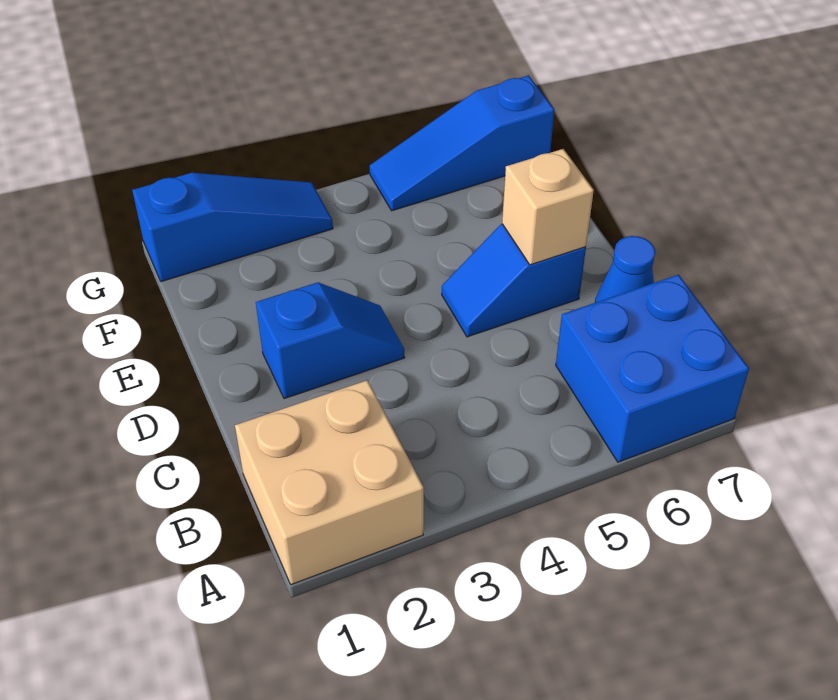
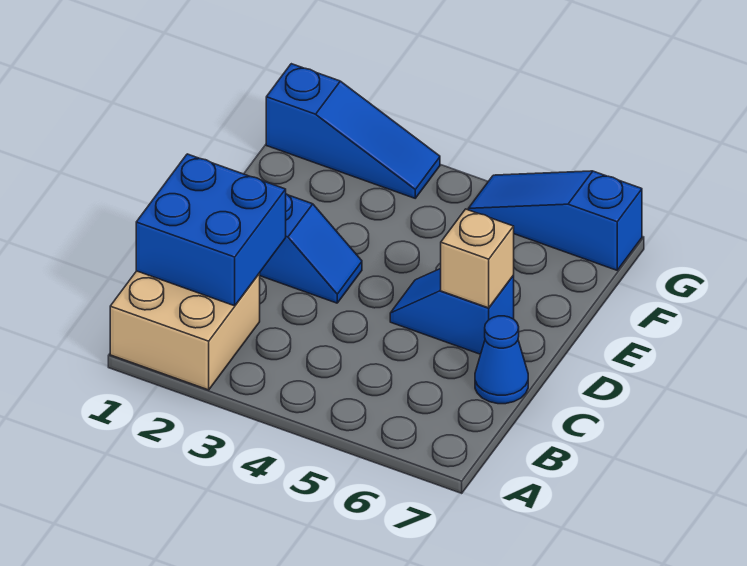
blue brick A6:B7 level 1 -> blue brick B1:C2 level 2

